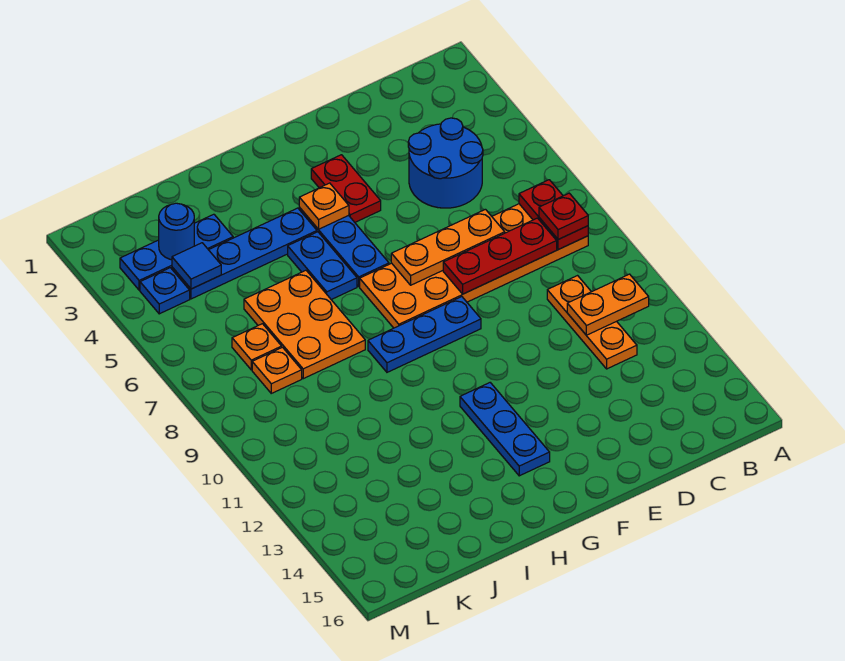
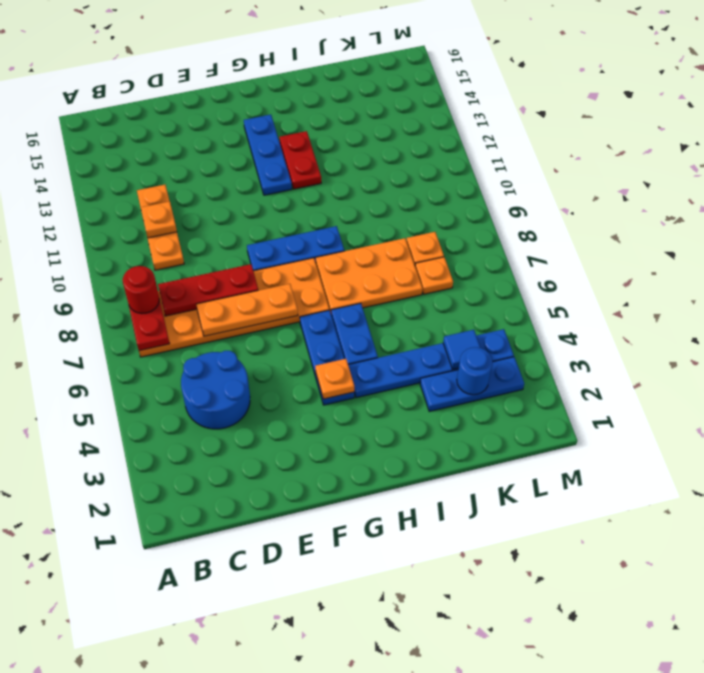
red plate B8 level 3 -> red round brick B8 level 3
orange plate B11:C11 level 2 -> orange plate C11 level 2
red plate F3:F4 level 1 -> red plate H12:H13 level 1
orange plate I6:J8 level 1 -> orange plate H7:J8 level 1

